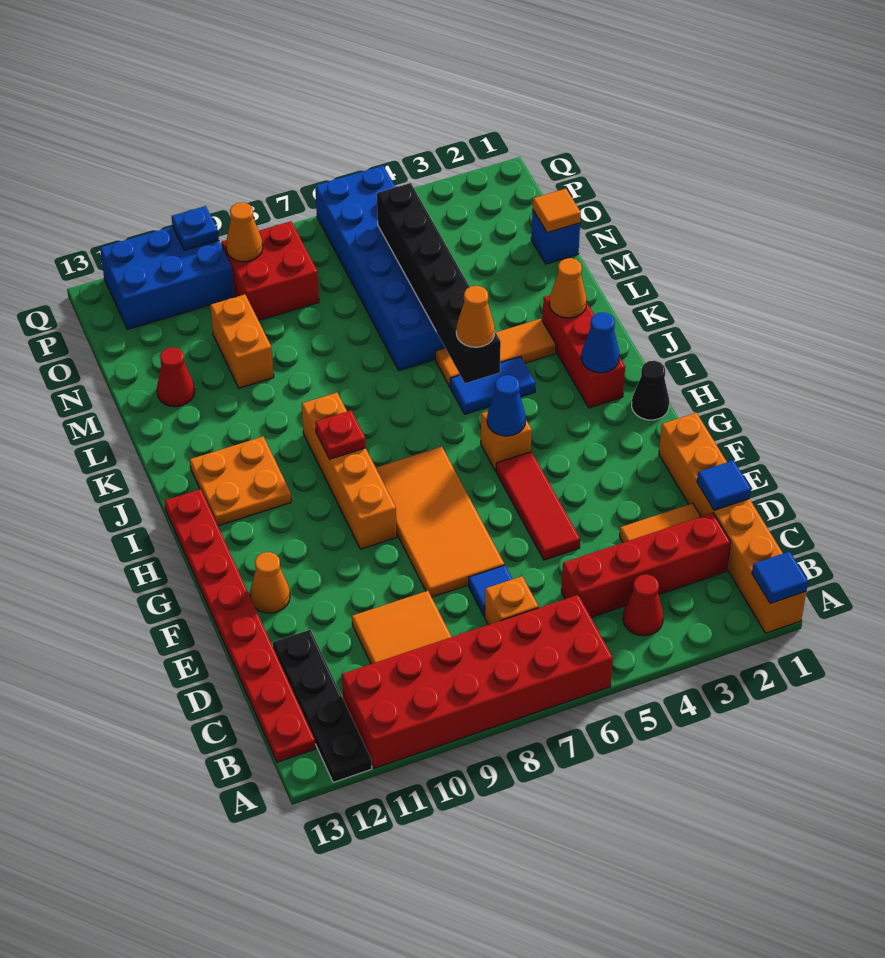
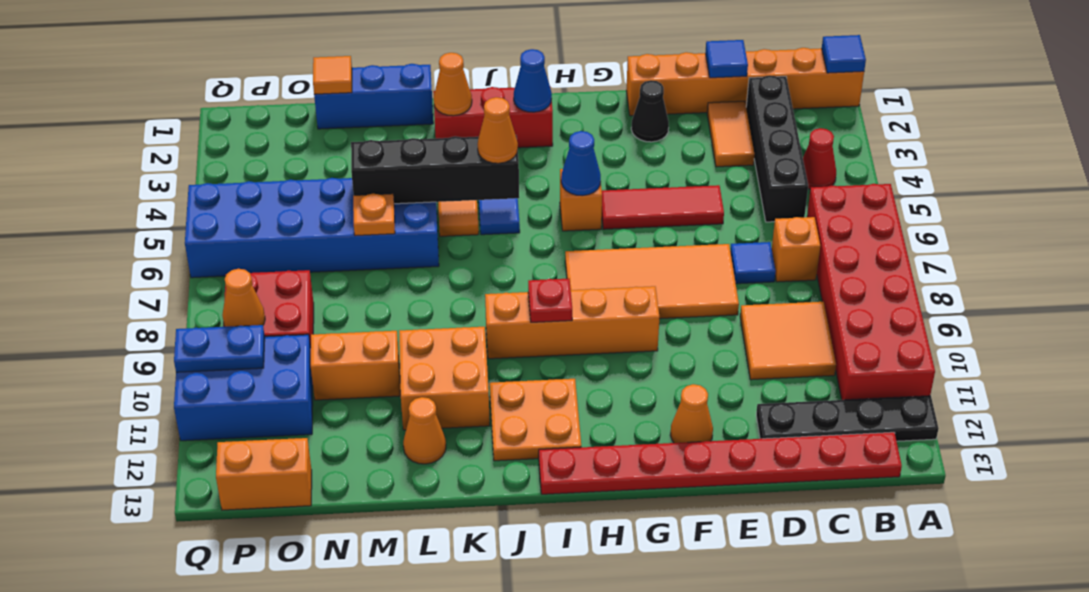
red brick C2:C5 level 1 -> black brick C2:C5 level 1
black cone H1 level 1 -> black cone F2 level 1
black brick J5:O5 level 2 -> black brick J5:M5 level 2
none -> orange brick K10:L11 level 1
none -> orange cone L12 level 1
none -> orange plate M6 level 2
red cone M12 level 1 -> none
blue brick N1 level 1 -> blue brick L1:N1 level 1
none -> orange brick O13:P13 level 1
blue brick P10:Q12 level 1 -> blue brick O10:Q11 level 1
blue plate Q10 level 2 -> blue plate P10:Q10 level 2

